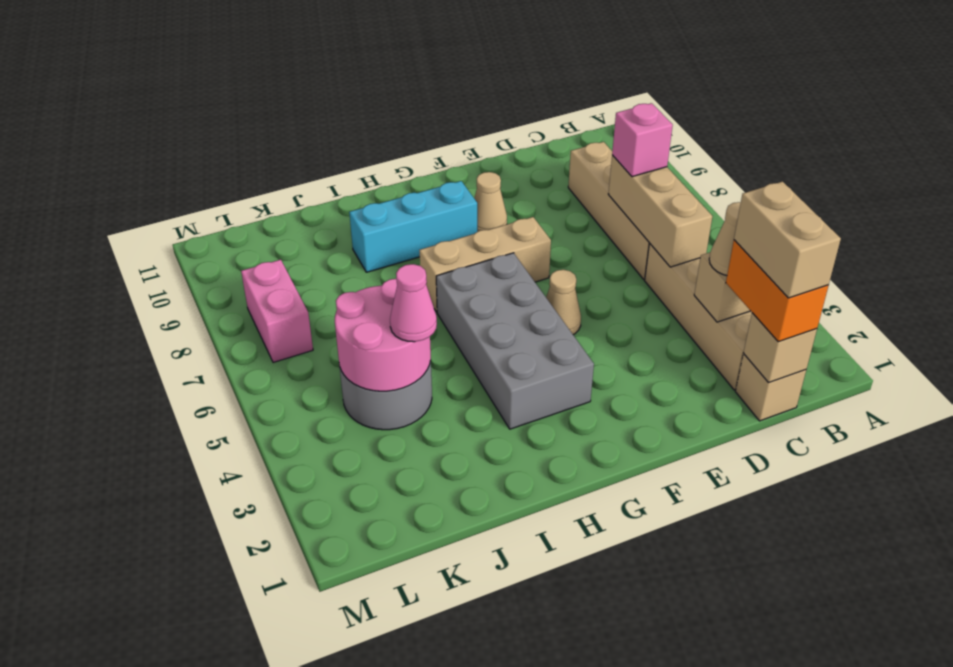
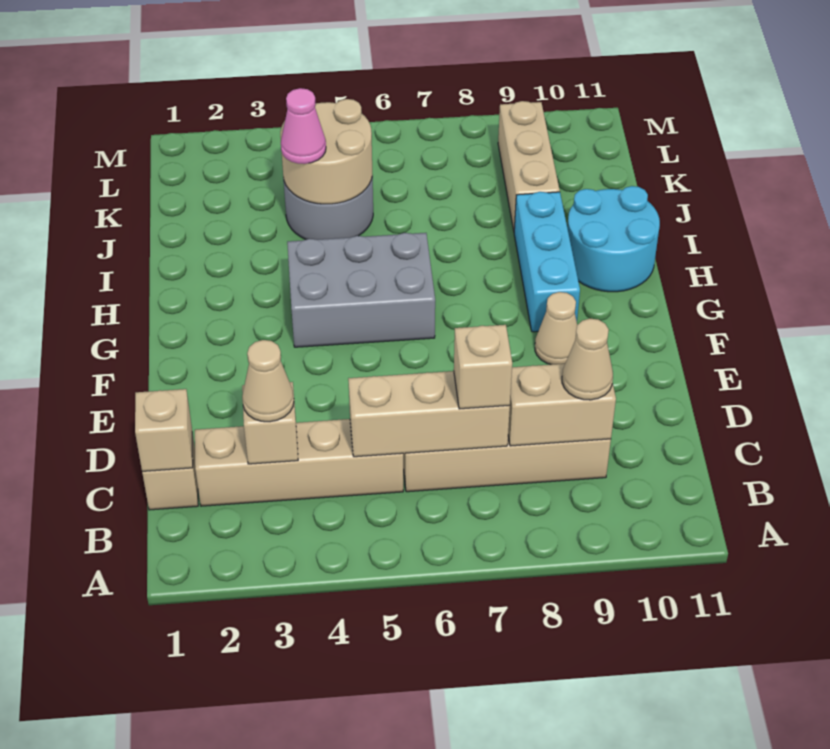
orange brick C1:C2 level 3 -> none
tan brick C1:C2 level 4 -> tan brick C8:C9 level 2
pink brick C7 level 3 -> tan brick C7 level 3
tan cone F5 level 1 -> tan cone C9 level 3
tan brick F7:H7 level 1 -> tan brick J9:L9 level 1
grey brick G3:H6 level 1 -> grey brick G4:H6 level 1
none -> cyan round brick H10:I11 level 1
pink round brick J4:K5 level 2 -> tan round brick J4:K5 level 2
pink brick L7:L8 level 1 -> none

